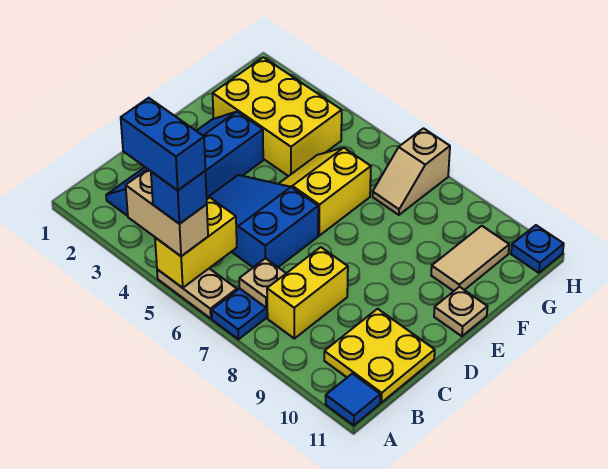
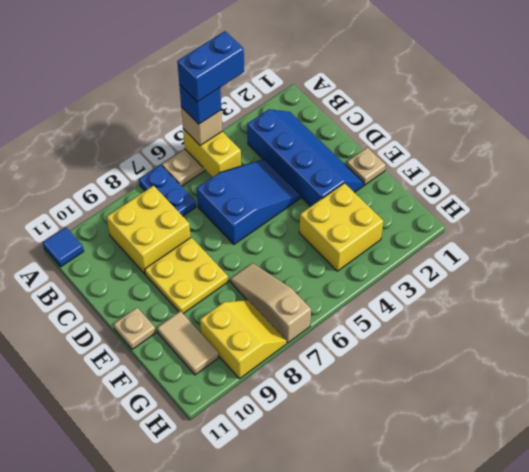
tan brick A4:A5 level 3 -> tan brick A5 level 3
tan plate B7 level 2 -> tan plate E1 level 1
yellow brick B8:C8 level 1 -> yellow brick B8:C9 level 1
yellow plate B10:C11 level 1 -> yellow plate D8:E9 level 1
yellow slope E5:F6 level 1 top 6 -> yellow slope G8:H9 level 1 top 9
yellow brick F2:G4 level 1 -> yellow brick F3:G4 level 1
tan slope G7:H7 level 1 top H -> tan slope F7:H7 level 1 top H
blue plate H11 level 1 -> none

